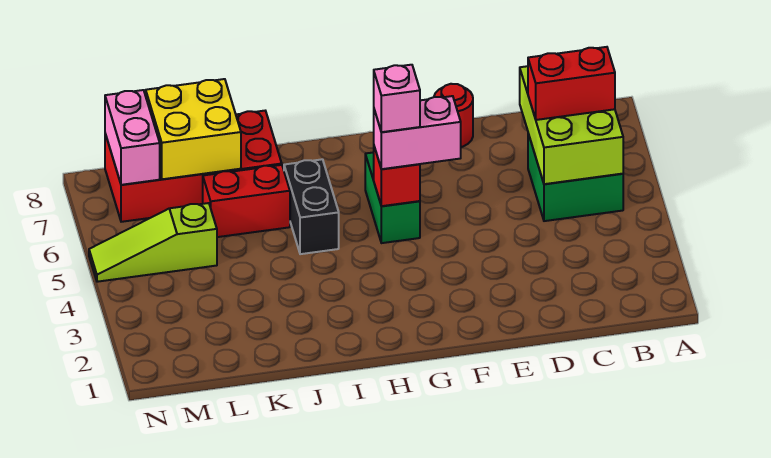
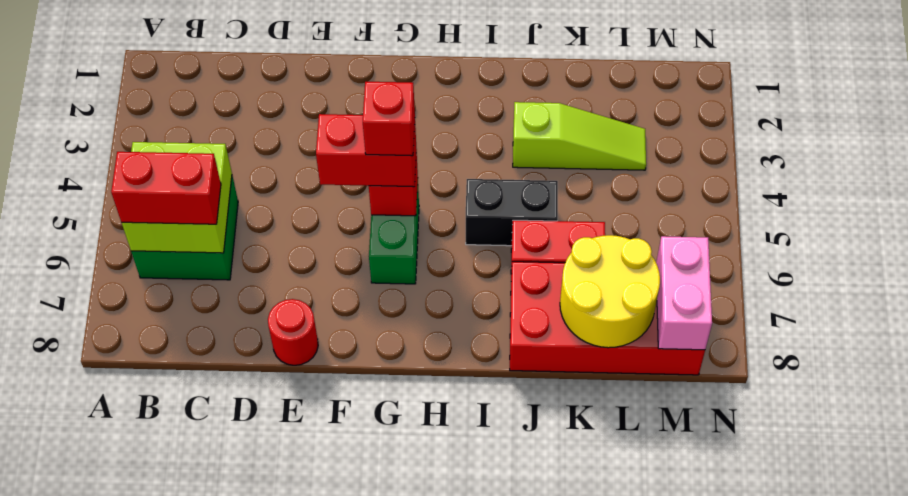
lime brick B5:C7 level 2 -> lime brick B5:C6 level 2
pink brick F5:G5 level 3 -> red brick F5:G5 level 3
pink brick G5 level 4 -> red brick G5 level 4
black brick I5:I6 level 1 -> black brick I5:J5 level 1
yellow brick K7:L8 level 2 -> yellow round brick K7:L8 level 2
lime slope L5:N5 level 1 top L -> lime slope J3:L3 level 1 top J

